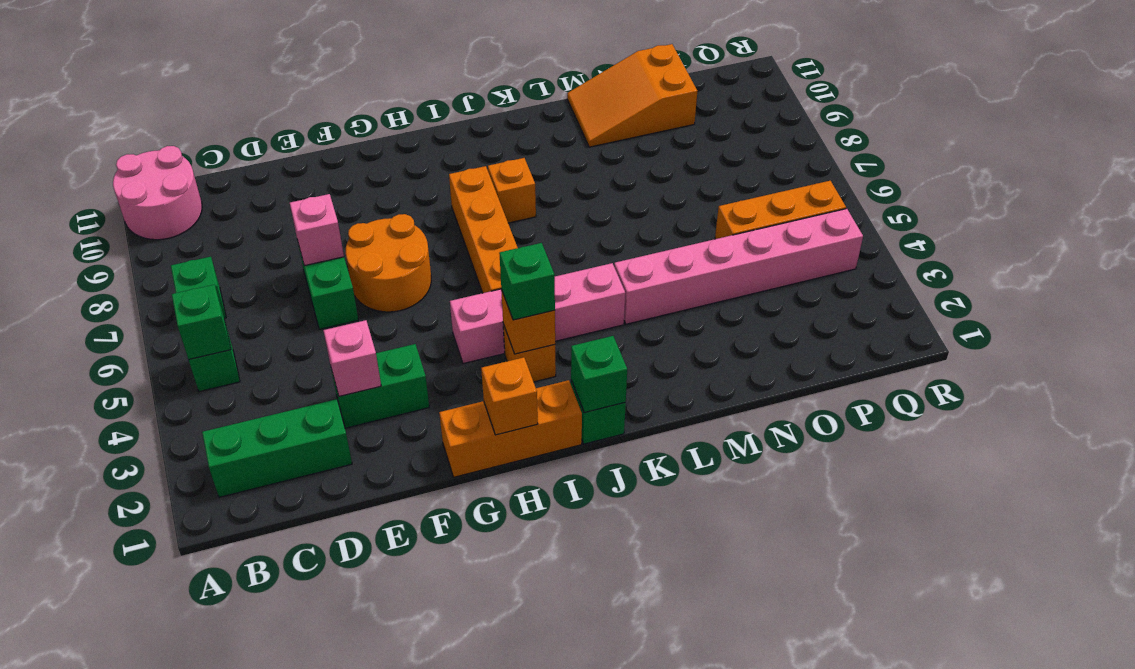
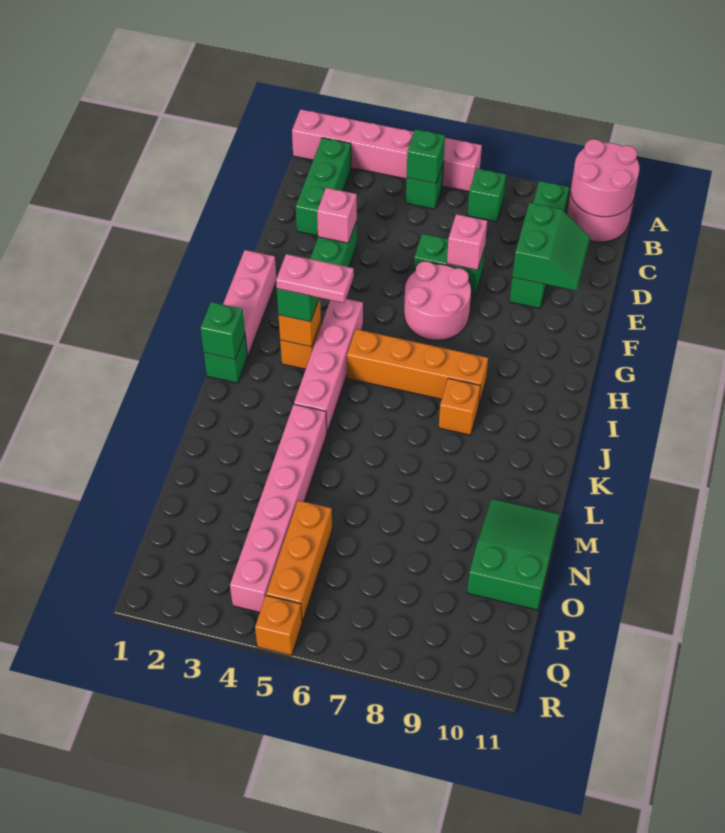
none -> pink brick A1:A6 level 1
none -> pink round brick A10:B11 level 2
none -> green brick B9:E9 level 1
none -> green slope D9:E10 level 2 top 9
orange round brick F6:G7 level 1 -> pink round brick F6:G7 level 1
orange brick G1:I1 level 1 -> pink brick G1:I1 level 1
orange brick H1 level 2 -> orange brick R5 level 1
none -> pink plate I3:I4 level 4
orange slope M10:O11 level 1 top O -> green slope M10:O11 level 1 top O

